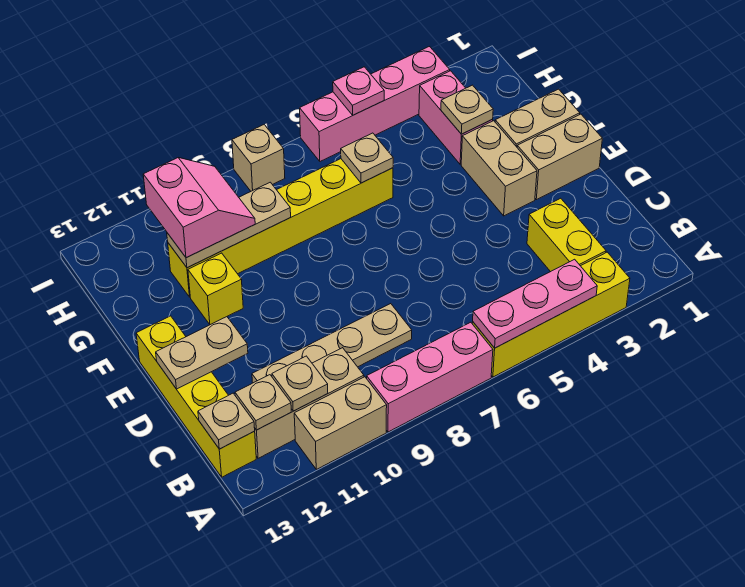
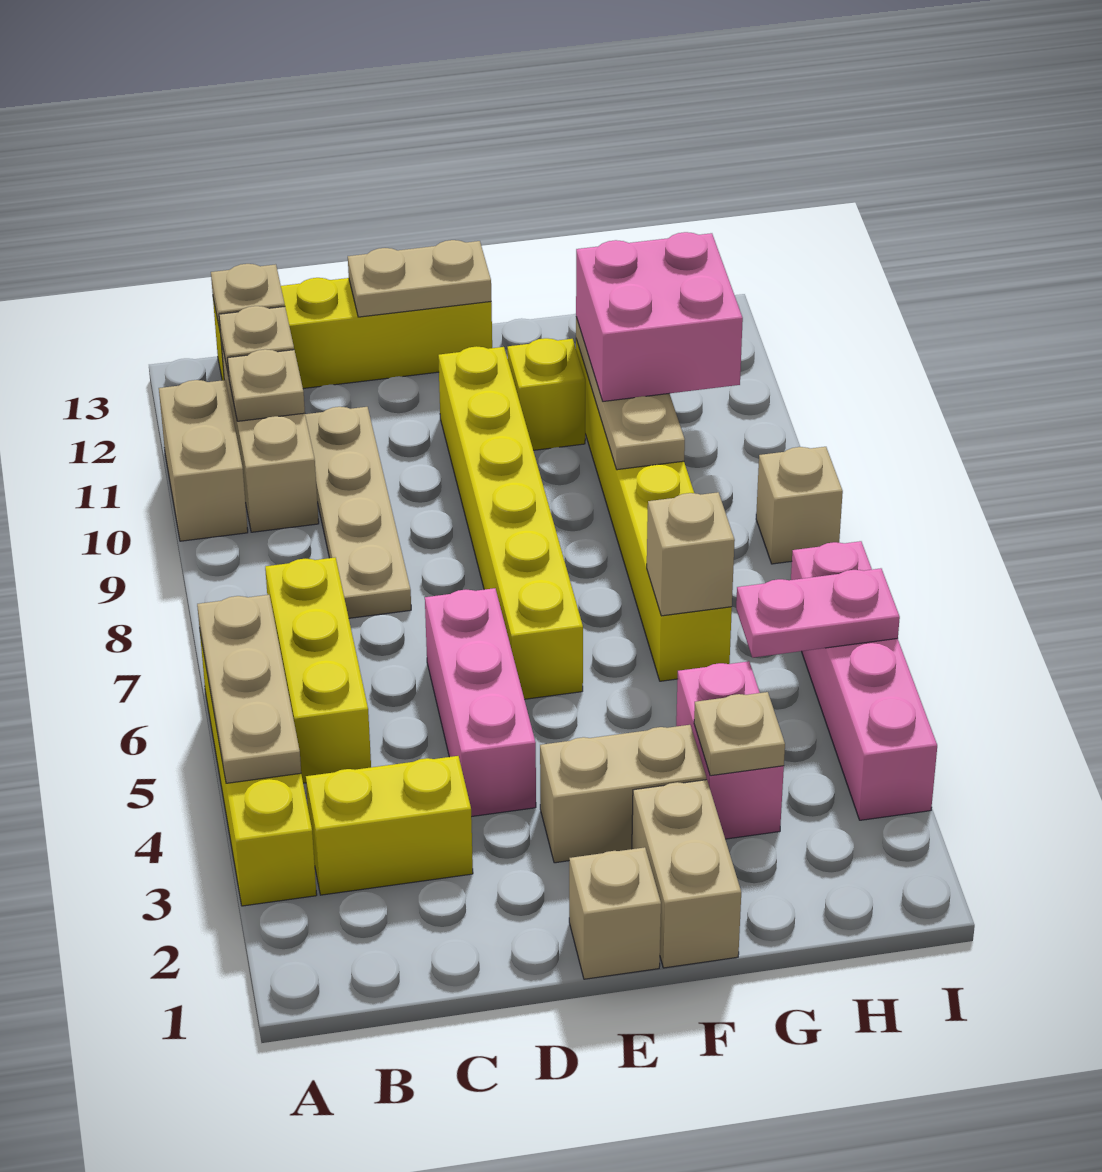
pink plate A4:A6 level 2 -> tan plate A4:A6 level 2
pink brick A7:A9 level 1 -> pink brick D4:D6 level 1
none -> yellow brick B5:B7 level 1
tan plate D12:D13 level 2 -> tan plate D13:E13 level 2
tan brick E1:E2 level 1 -> tan brick E1 level 1
none -> yellow brick E6:E11 level 1
pink brick G3:H3 level 1 -> pink brick G3:G4 level 1
tan plate G6 level 2 -> tan brick G6 level 2
pink slope G10:H11 level 3 top 11 -> pink brick G10:H11 level 3
pink plate I5 level 2 -> pink plate H5:I5 level 2

